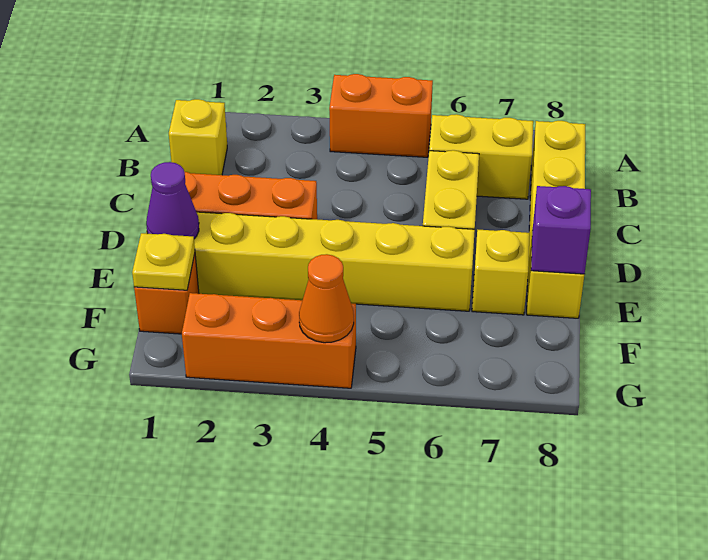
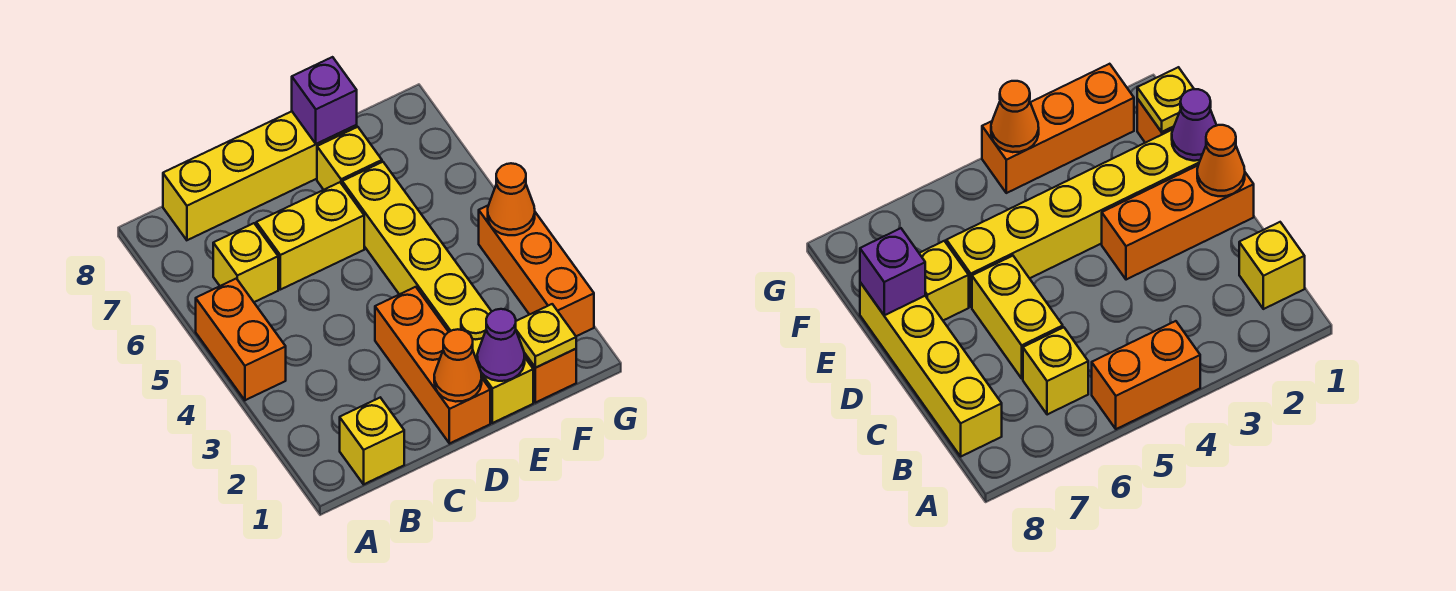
yellow brick B6:B7 level 1 -> yellow brick B6 level 1
none -> orange cone D1 level 2

